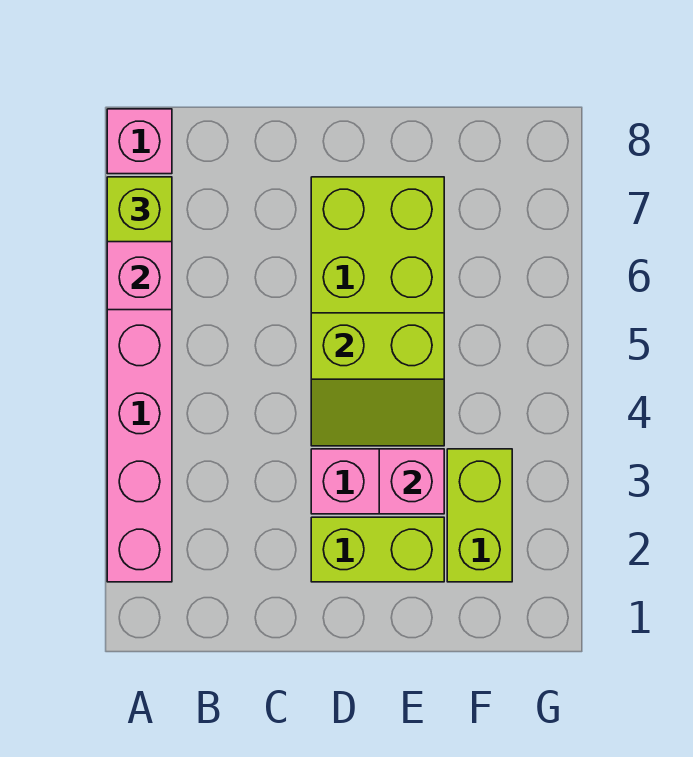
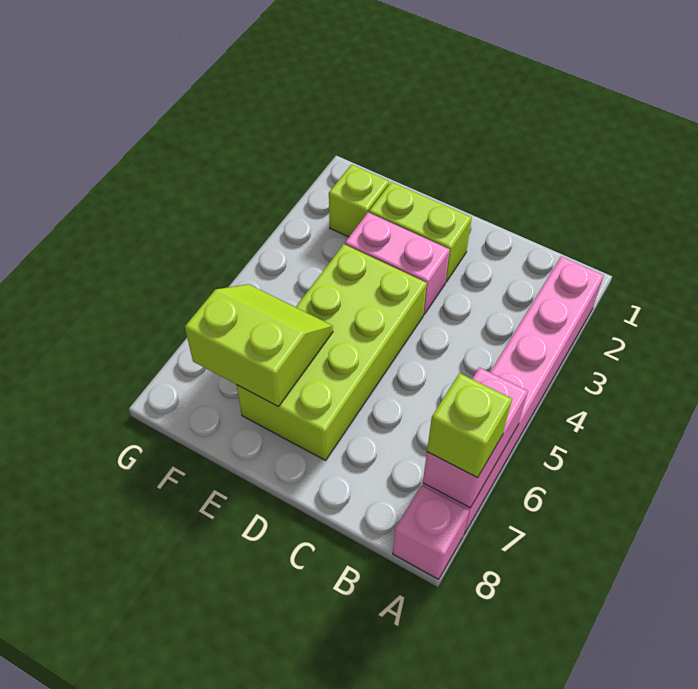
lime slope D4:E5 level 2 top 5 -> lime slope E6:F7 level 2 top 7
pink brick E3 level 2 -> none
lime brick F2:F3 level 1 -> lime brick F2 level 1

